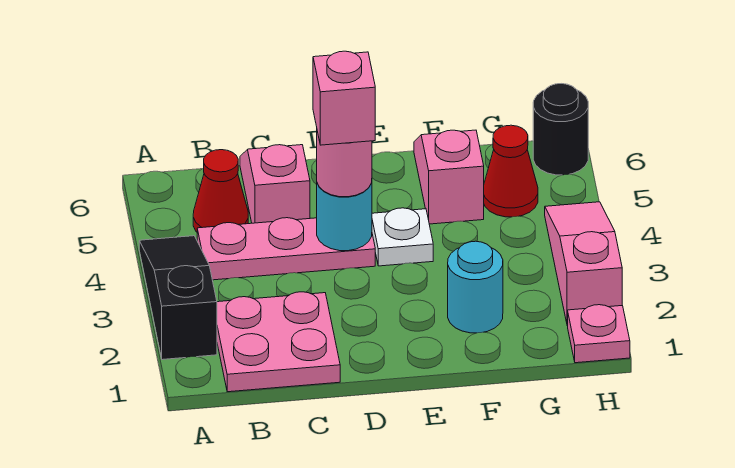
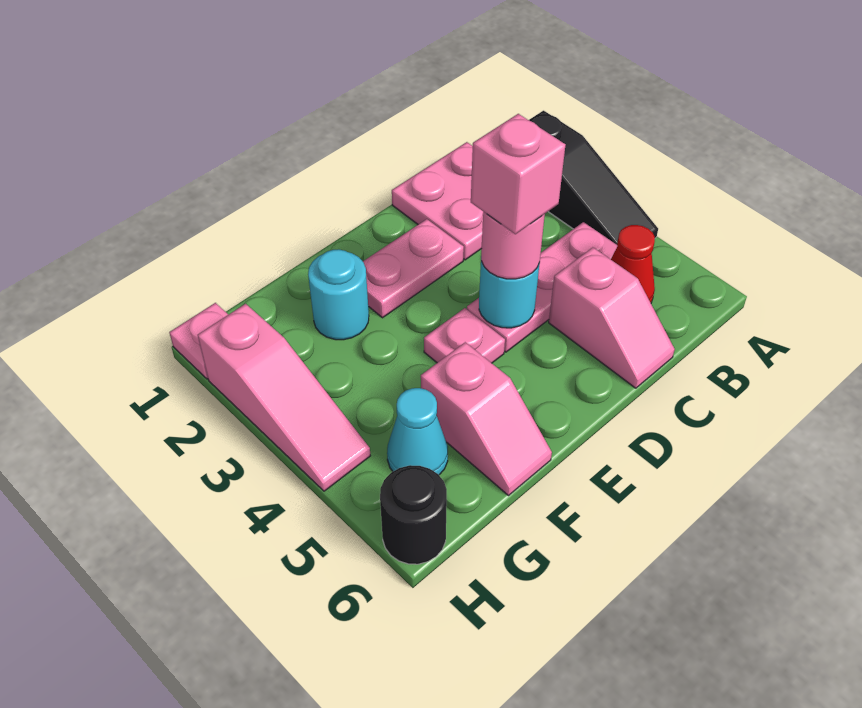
none -> pink plate D2:E2 level 1
white plate E4 level 1 -> pink plate E4 level 1
red cone G5 level 1 -> cyan cone G5 level 1

